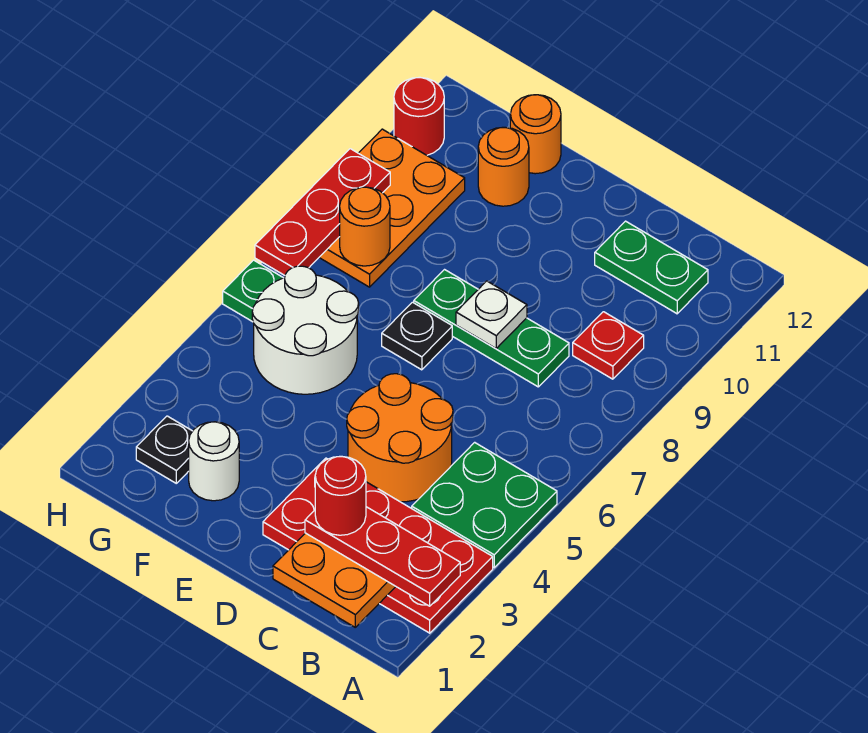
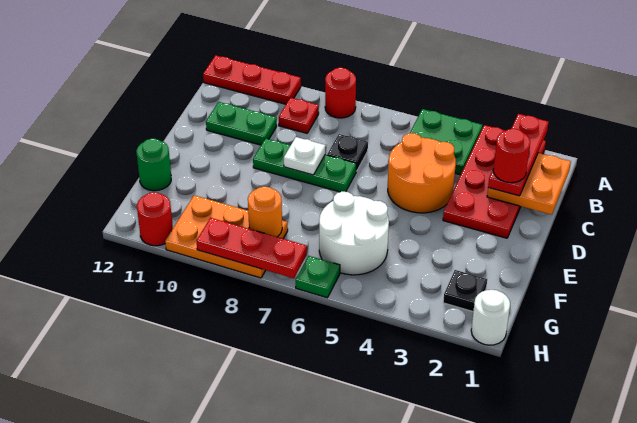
none -> red round brick A8 level 1
none -> red plate A10:A12 level 1
green plate B11:C11 level 1 -> green plate C10:C11 level 1
green plate C8:E8 level 1 -> green plate D7:D9 level 1
black plate E7 level 1 -> black plate C7 level 1
white round brick F2 level 1 -> white round brick H1 level 1
orange round brick F11 level 1 -> none
orange round brick F12 level 1 -> green round brick F12 level 1

